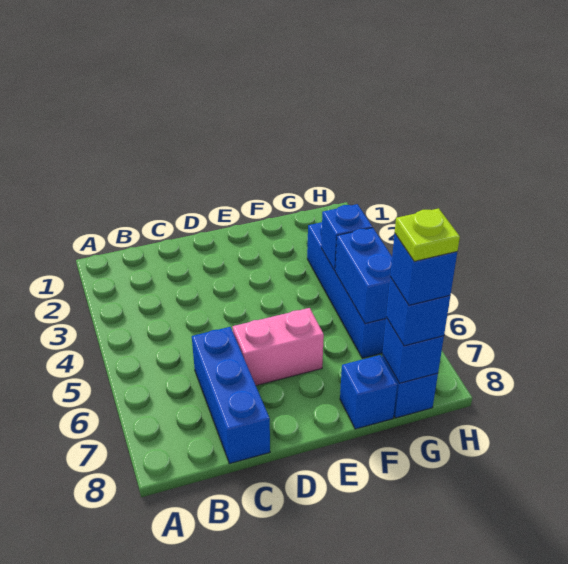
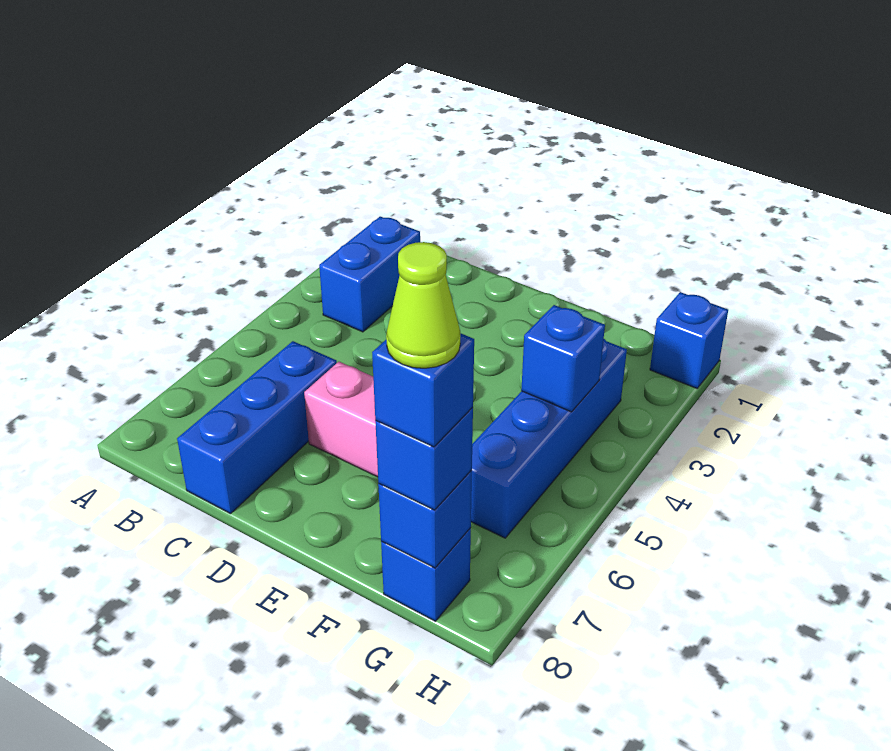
blue brick F8 level 1 -> blue brick H1 level 1
blue brick G5:G6 level 2 -> blue brick B2:B3 level 1
lime plate G8 level 5 -> lime cone G8 level 5

